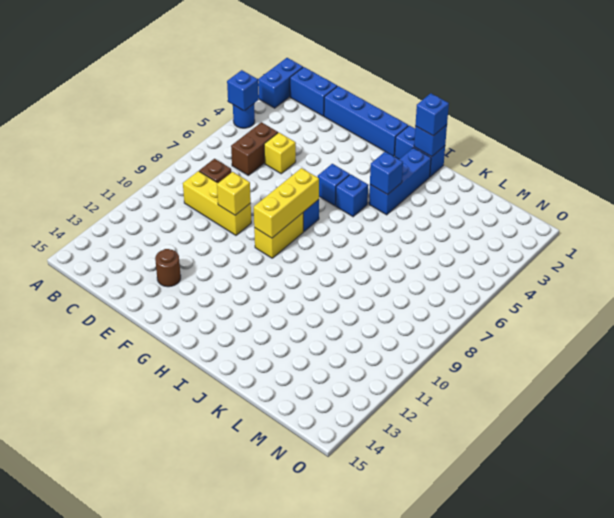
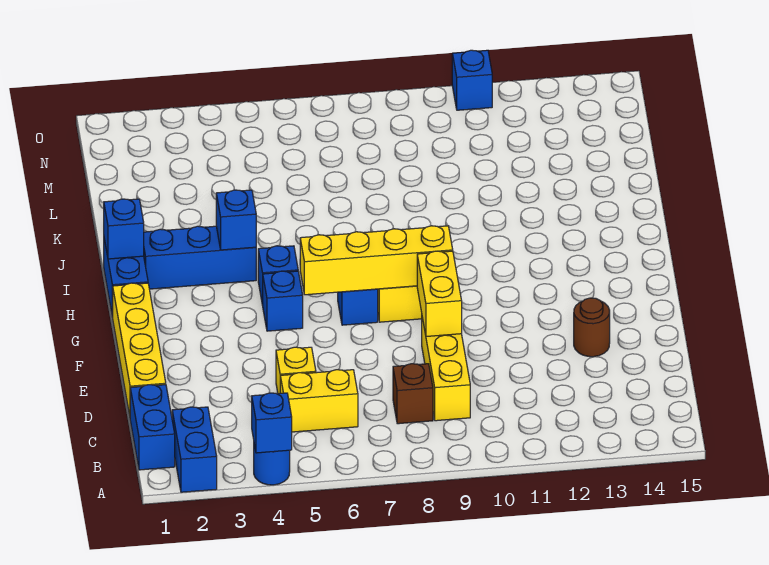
blue brick A1:A2 level 1 -> blue brick A2:B2 level 1
brown brick C5:C6 level 1 -> yellow brick C5:C6 level 1
blue brick D1:G1 level 1 -> yellow brick D1:G1 level 1
yellow brick E9 level 2 -> yellow brick E9:F9 level 2
yellow brick G7:G9 level 2 -> yellow brick G6:G9 level 2
blue brick I1 level 3 -> blue brick O11 level 1

